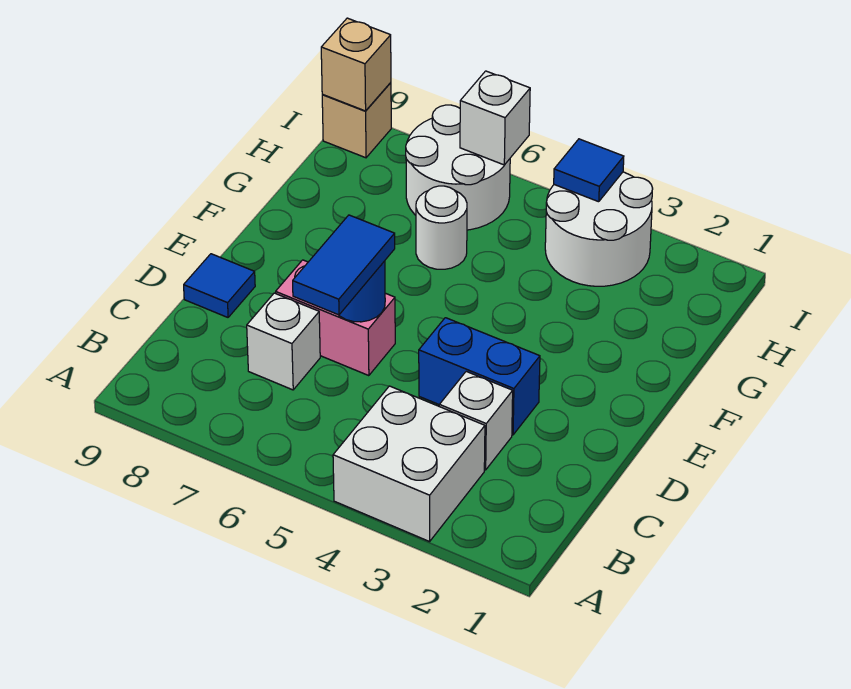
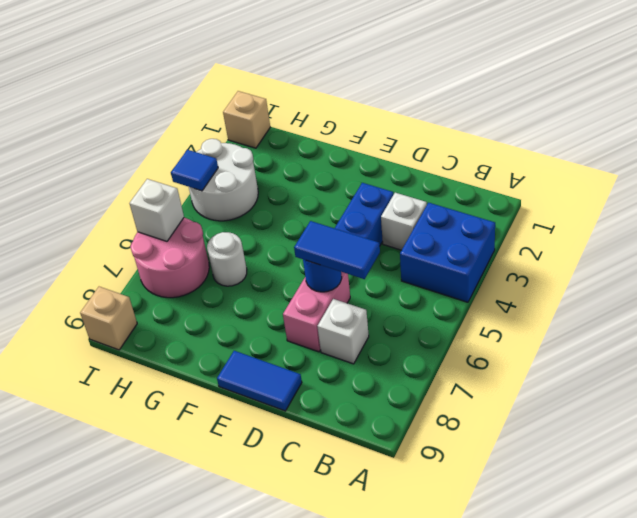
white brick A3:B4 level 1 -> blue brick A3:B4 level 1
blue tile D9 level 1 -> blue tile D9:E9 level 1
white round brick H6:I7 level 1 -> pink round brick H6:I7 level 1
tan brick I9 level 2 -> tan brick I1 level 1

